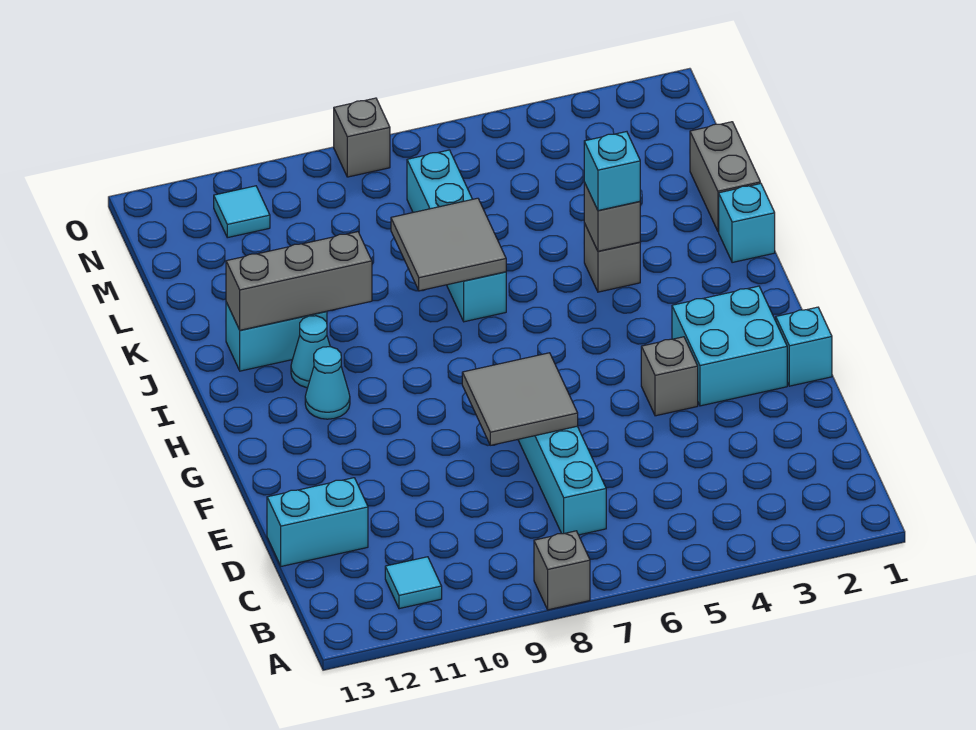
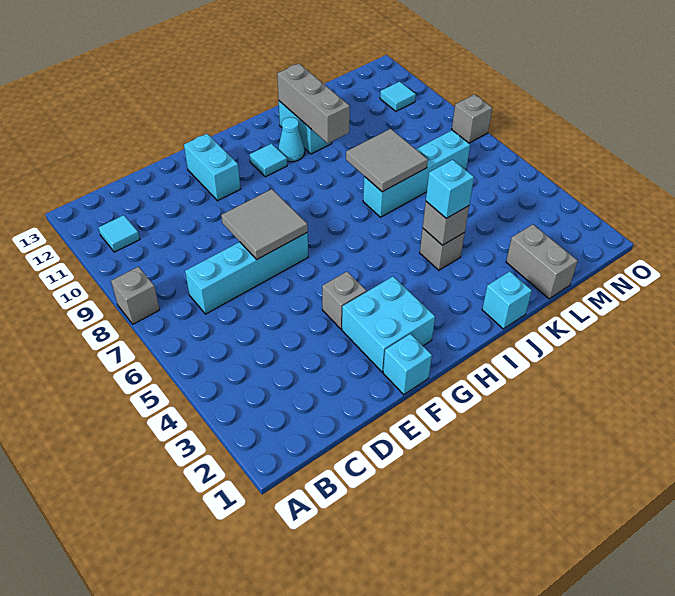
cyan brick D12:D13 level 1 -> cyan brick F11:F12 level 1
cyan cone H11 level 1 -> cyan tile H11 level 1
grey brick K1:L1 level 1 -> grey brick L1:L2 level 1

